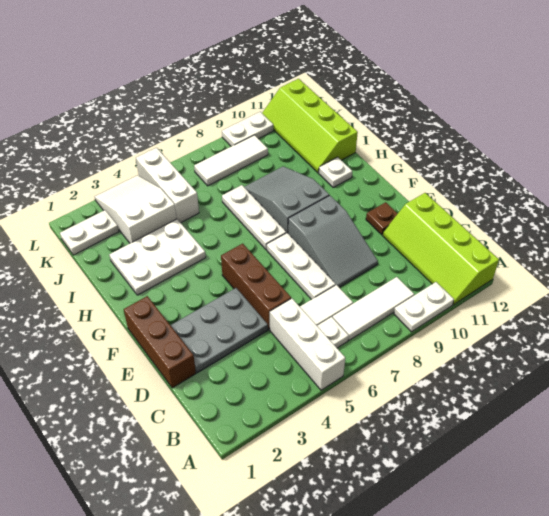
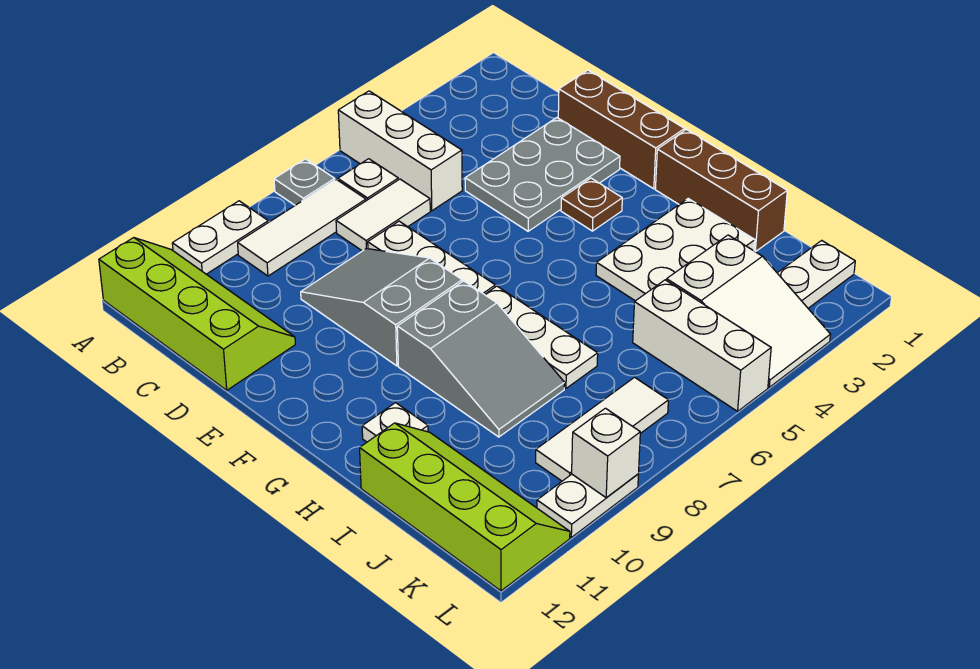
none -> grey plate A7 level 1
brown brick D5:F5 level 1 -> brown brick G1:I1 level 1
brown plate E11 level 1 -> brown plate F3 level 1
none -> white brick L9 level 2

